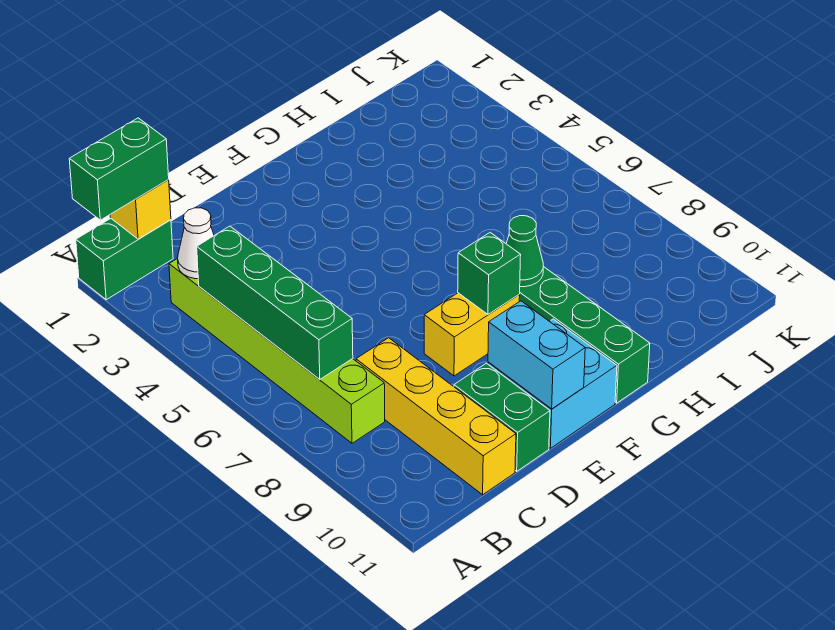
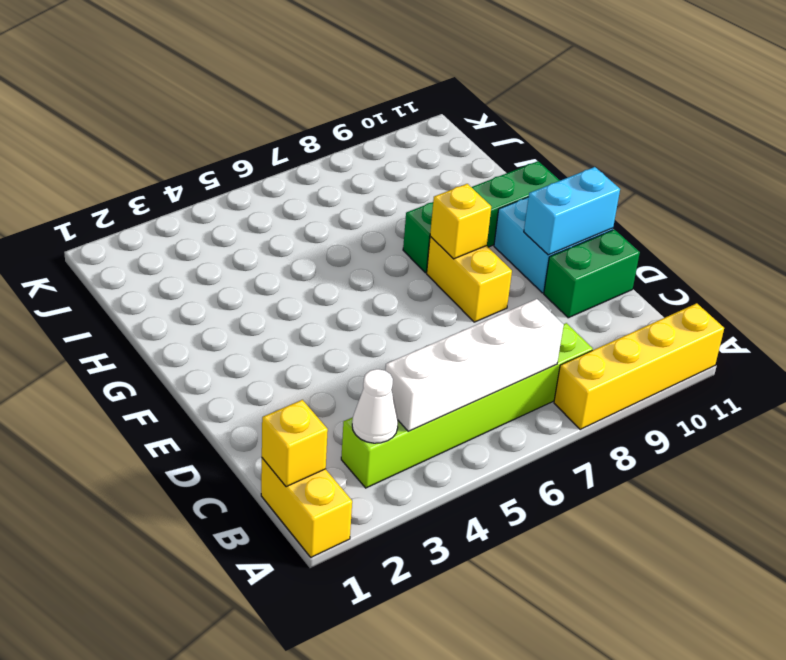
green brick A1:B1 level 1 -> yellow brick A1:B1 level 1
green brick A1:B1 level 3 -> none
green brick B4:B7 level 2 -> white brick B4:B7 level 2
yellow brick C8:C11 level 1 -> yellow brick A8:A11 level 1
green brick F8 level 2 -> yellow brick F8 level 2
green cone G8 level 2 -> none

